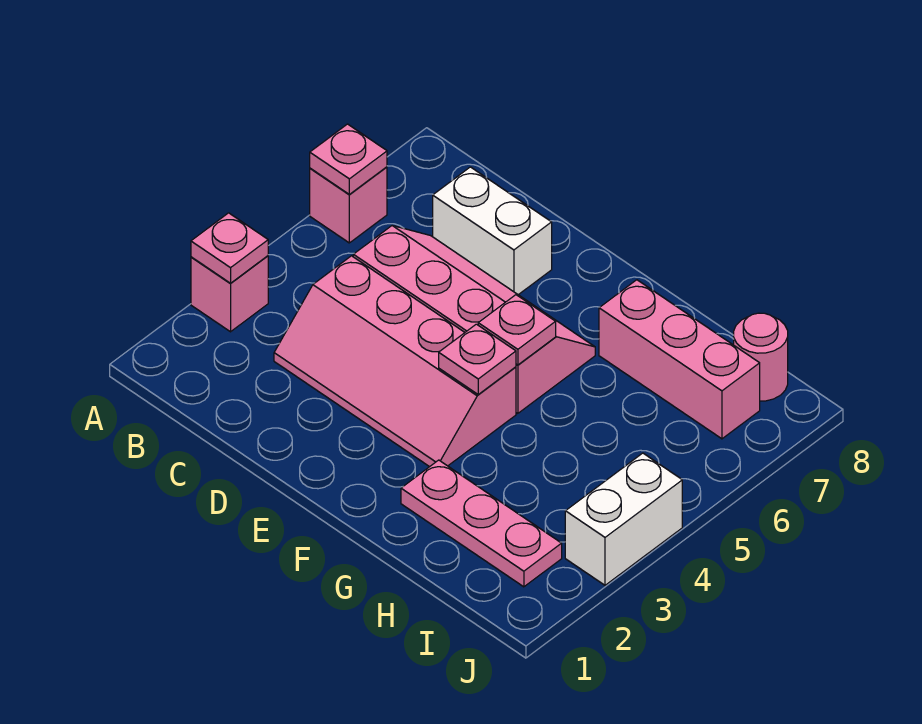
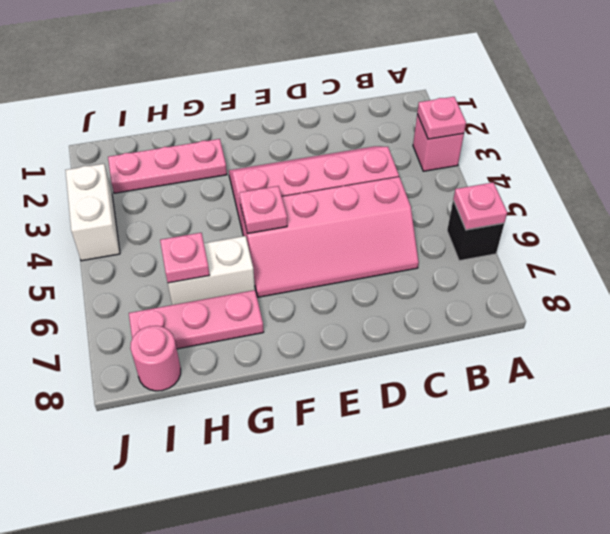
pink brick A6 level 1 -> black brick A6 level 1
white brick C7:D7 level 1 -> white brick G6:H6 level 1
pink plate F4 level 2 -> pink plate H6 level 2
pink brick G7:I7 level 1 -> pink plate G7:I7 level 1

